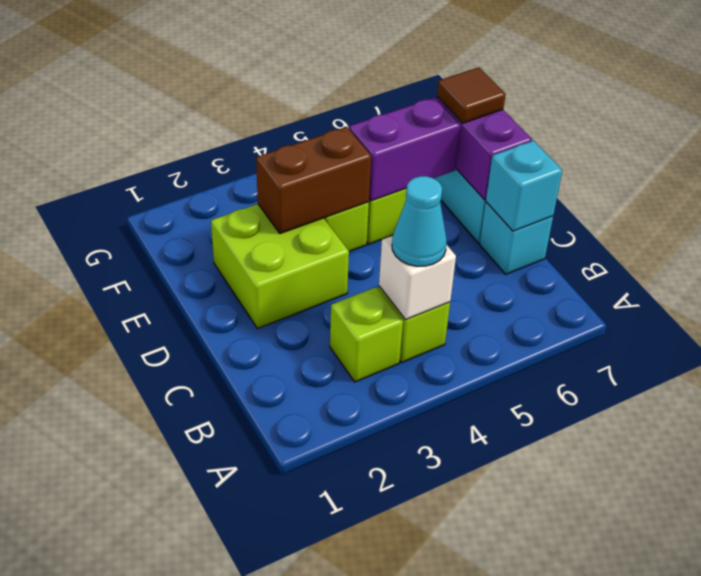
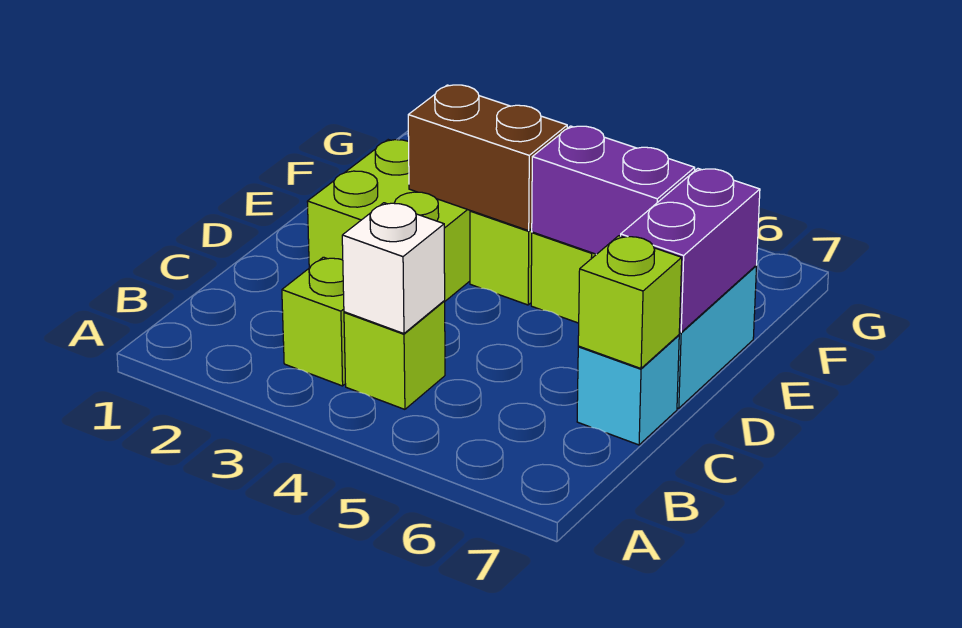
cyan cone B4 level 3 -> none
cyan brick C7 level 2 -> lime brick C7 level 2
brown tile E7 level 3 -> none

